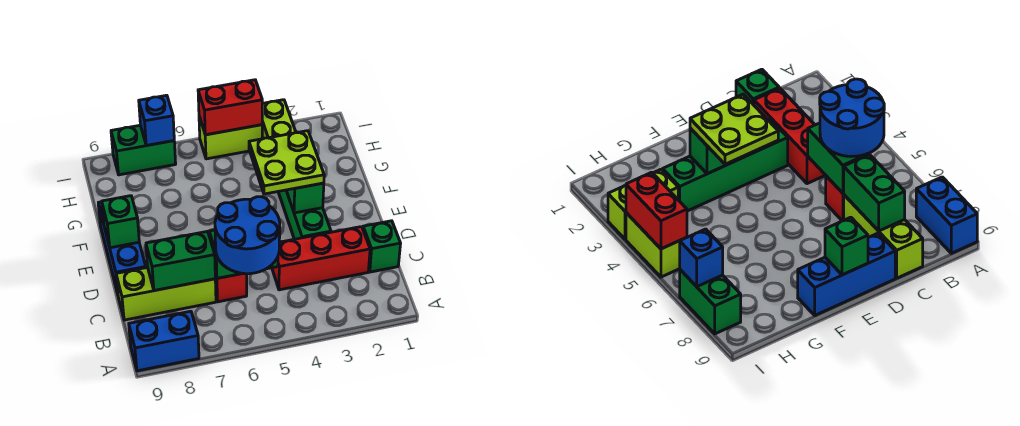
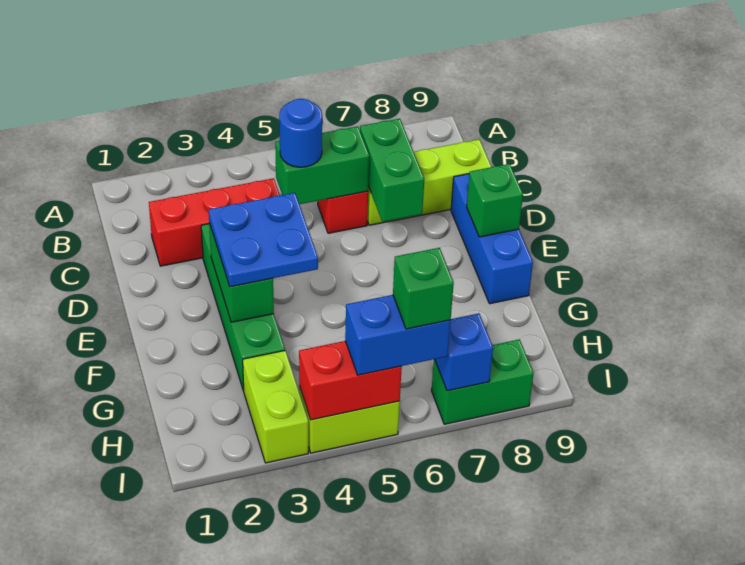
blue brick A8:A9 level 1 -> blue brick I5:I6 level 3
blue round brick B5:C6 level 3 -> blue round brick C5 level 3
green brick C1 level 1 -> green brick I6 level 4
green brick C7:C8 level 2 -> green brick C7:D7 level 2
lime plate E3:F4 level 3 -> blue plate E3:F4 level 3

